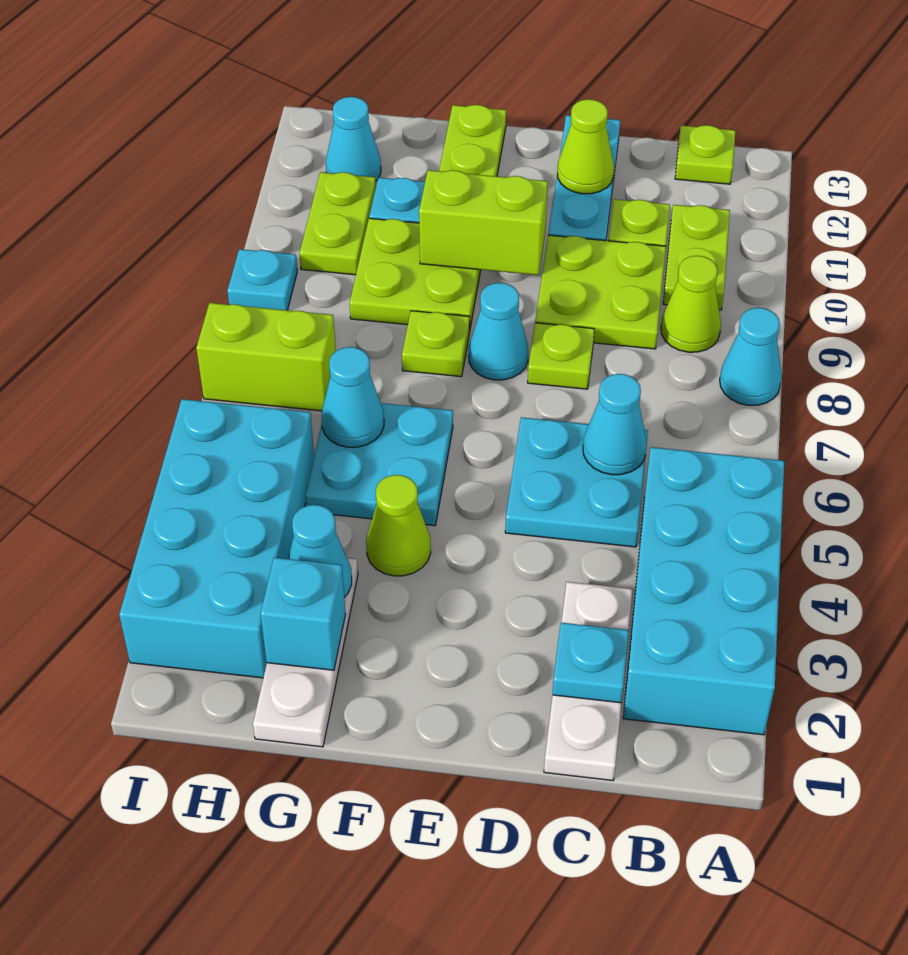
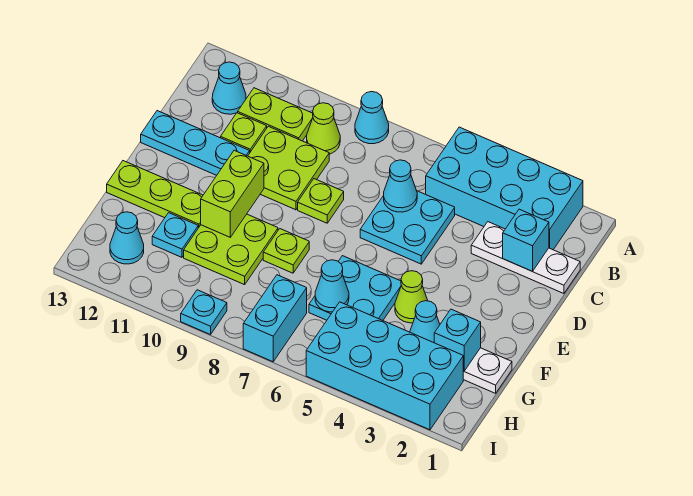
lime plate B13 level 1 -> none
cyan plate C2 level 2 -> cyan brick C2 level 2
lime cone D12 level 2 -> none
cyan cone E8 level 1 -> cyan cone B12 level 1
lime brick H7:I7 level 1 -> cyan brick H7:I7 level 1
lime plate H10:H11 level 1 -> none

